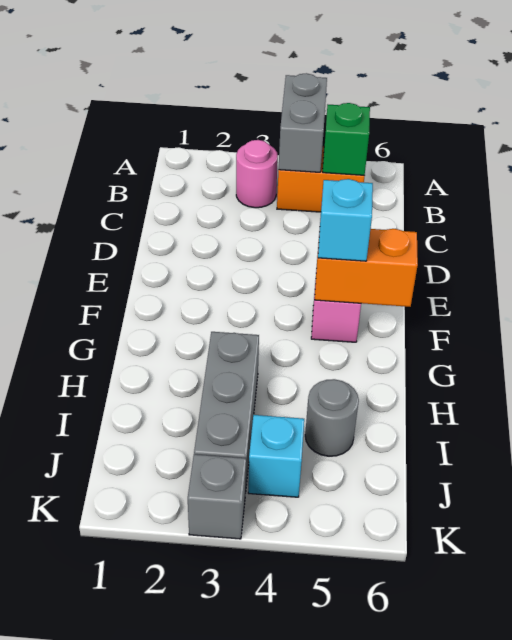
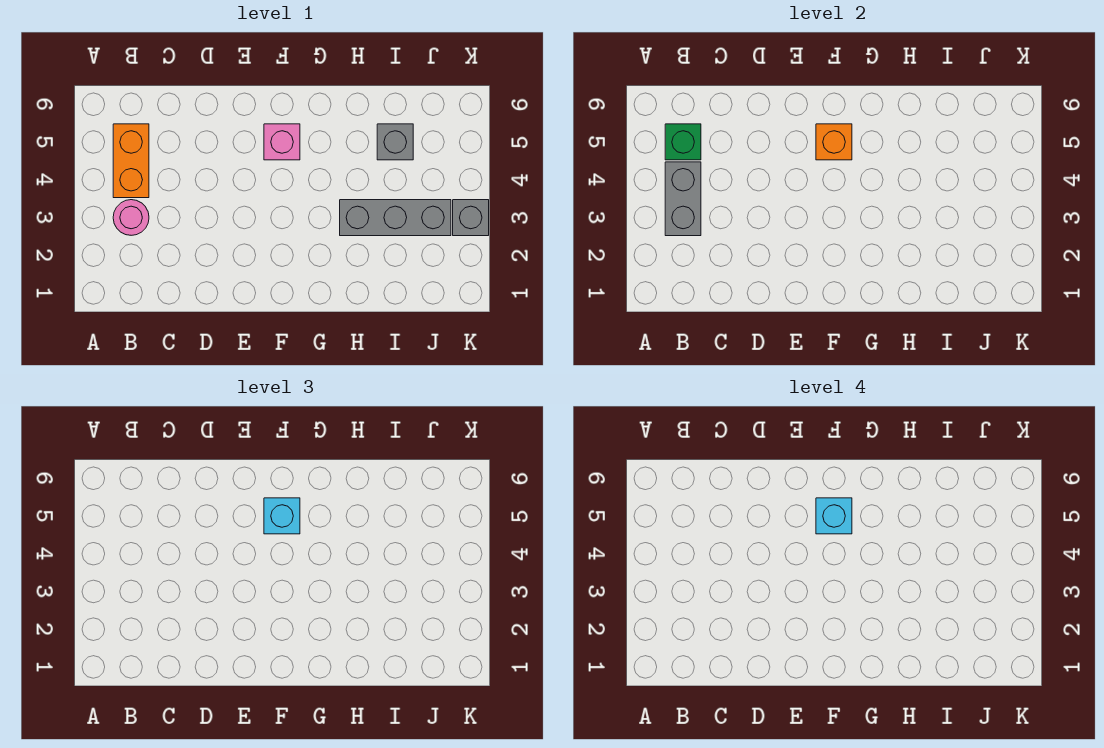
grey brick A4:B4 level 2 -> grey brick B3:B4 level 2
orange brick F5:F6 level 2 -> orange brick F5 level 2
grey round brick I5 level 1 -> grey brick I5 level 1
cyan brick J4 level 1 -> cyan brick F5 level 4

